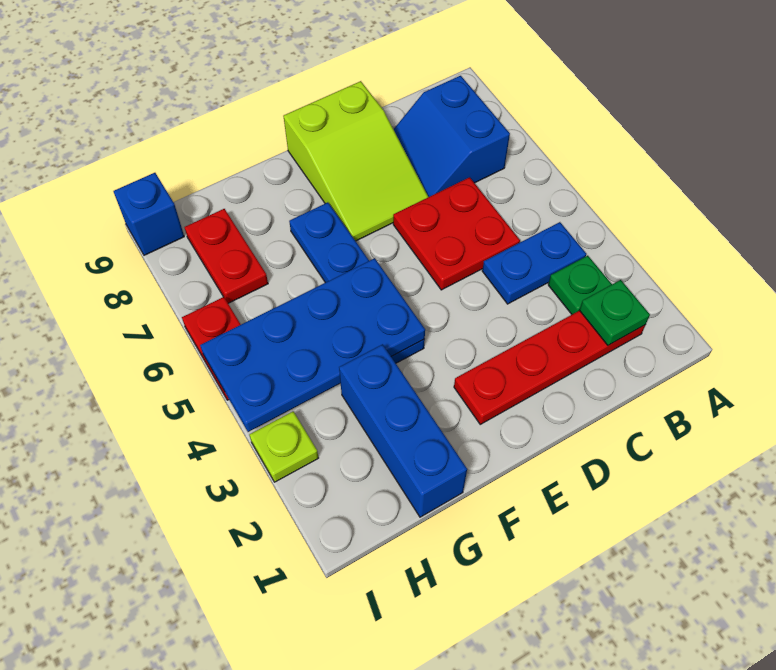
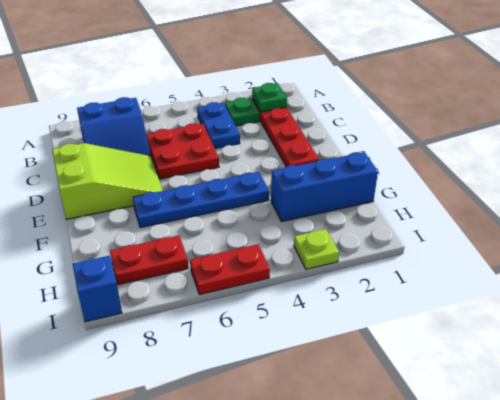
blue plate F4:I5 level 2 -> none

